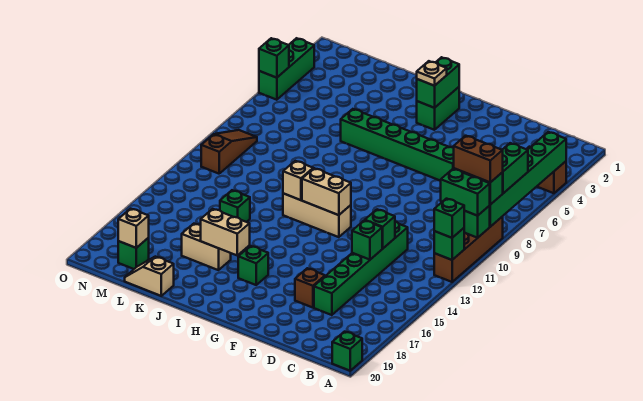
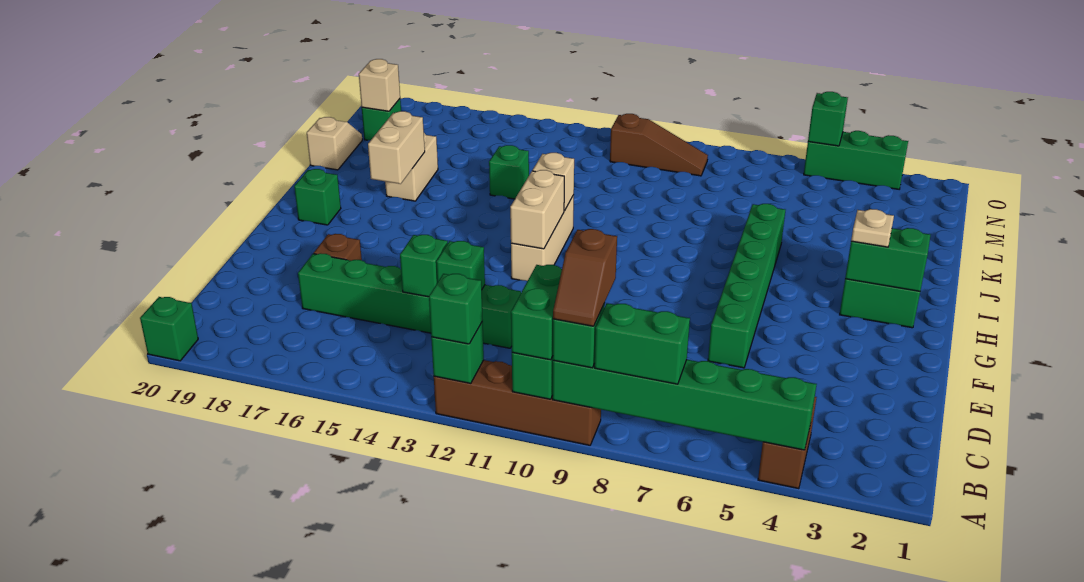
brown brick A9:B9 level 4 -> brown slope A9:B9 level 4 top B
green brick H17 level 1 -> green brick H19 level 1

